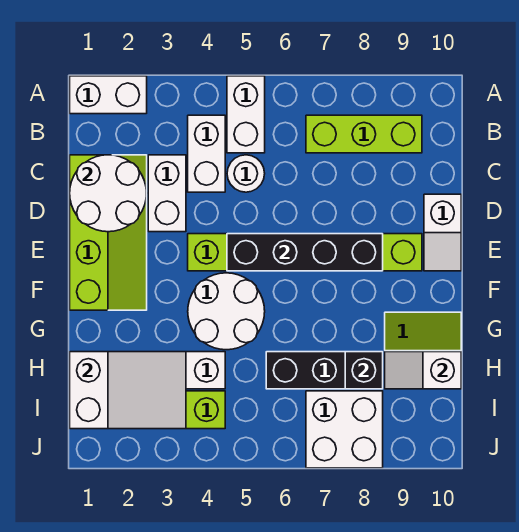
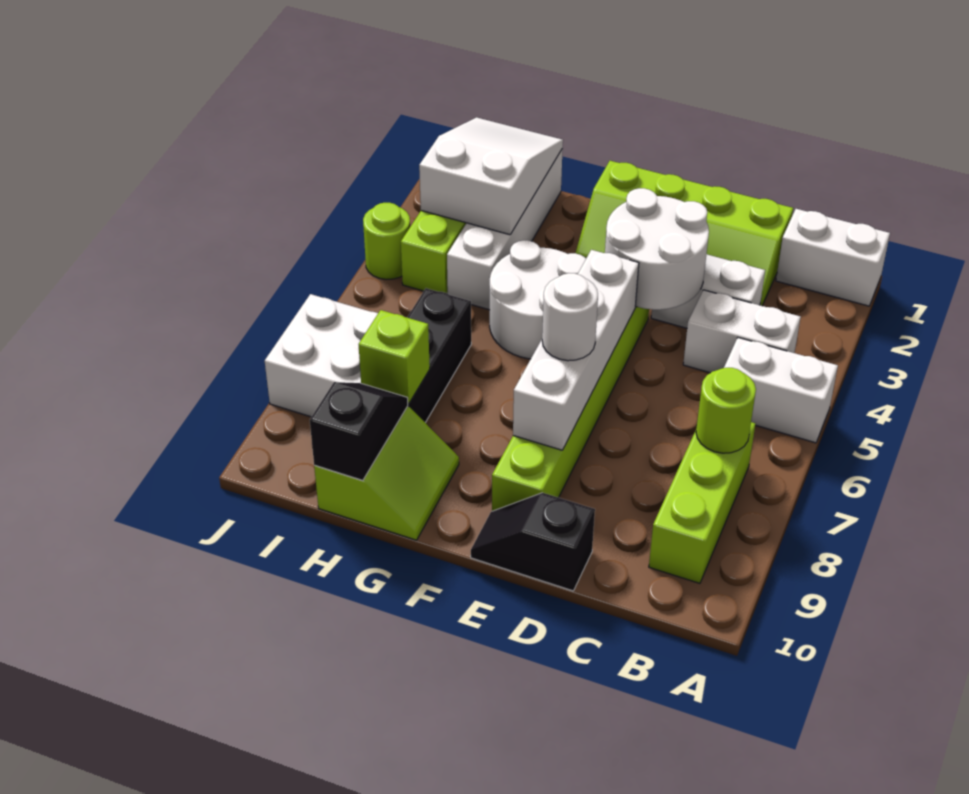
white brick A1:A2 level 1 -> white brick A1:B1 level 1
none -> lime round brick B7 level 2
white round brick C1:D2 level 2 -> white round brick D3:E4 level 2
white round brick C5 level 1 -> white round brick E7 level 3
white slope D10:E10 level 1 top D -> black slope D10:E10 level 1 top D
black brick E5:E8 level 2 -> white brick E5:E8 level 2
white slope H1:I3 level 2 top 1 -> white slope H1:I3 level 2 top 3
black brick H8 level 2 -> lime brick H8 level 2
white slope H9:H10 level 2 top 10 -> black slope H9:H10 level 2 top 10
none -> lime round brick J4 level 1

